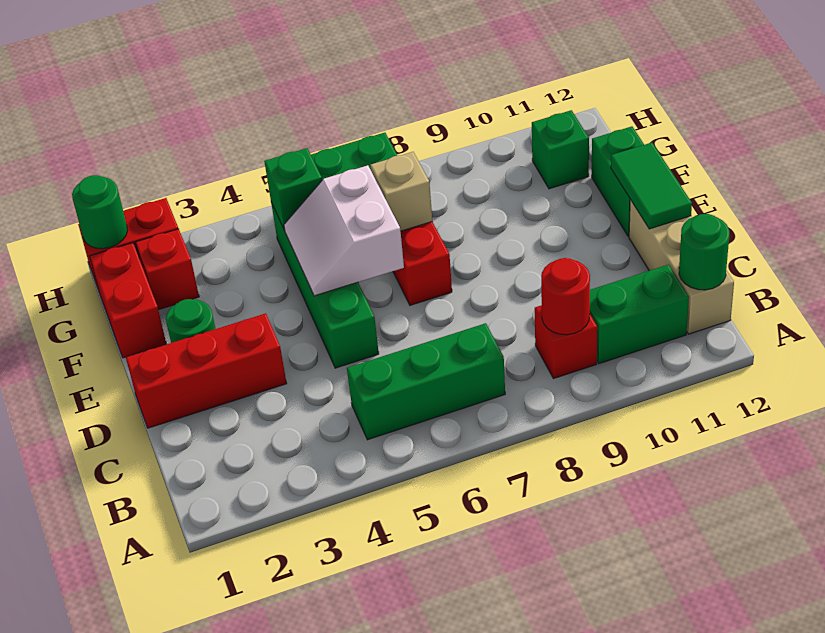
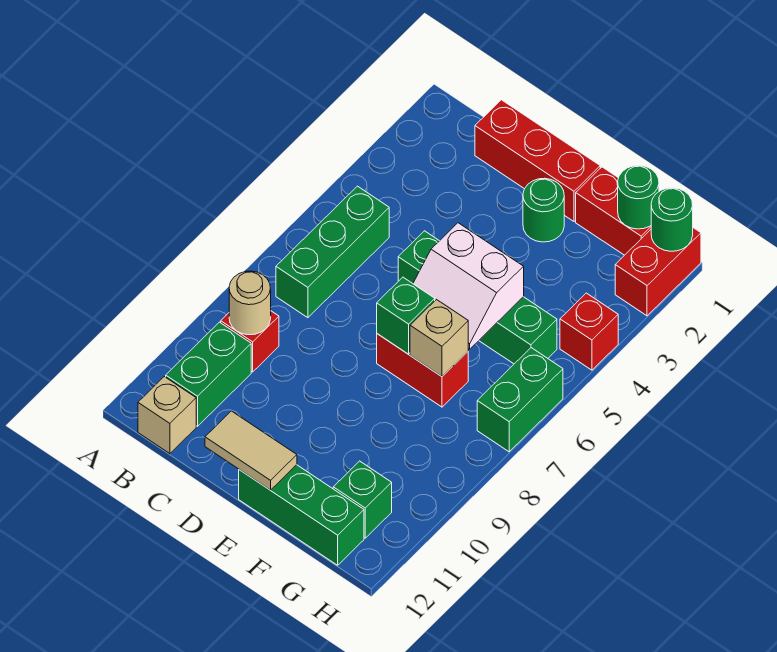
red round brick B9 level 2 -> tan round brick B9 level 2
tan brick B12:D12 level 1 -> tan brick B12 level 1
green round brick B12 level 2 -> green round brick G1 level 2
red brick D1:D3 level 1 -> red brick C1:E1 level 1
green tile D12:E12 level 2 -> tan tile D12:E12 level 2
white slope E5:F6 level 2 top 6 -> white slope E5:F6 level 2 top 5
green brick E12:F12 level 1 -> green brick E12:G12 level 1
red brick G2 level 1 -> red brick H4 level 1
green brick G5 level 2 -> green brick E7 level 2

